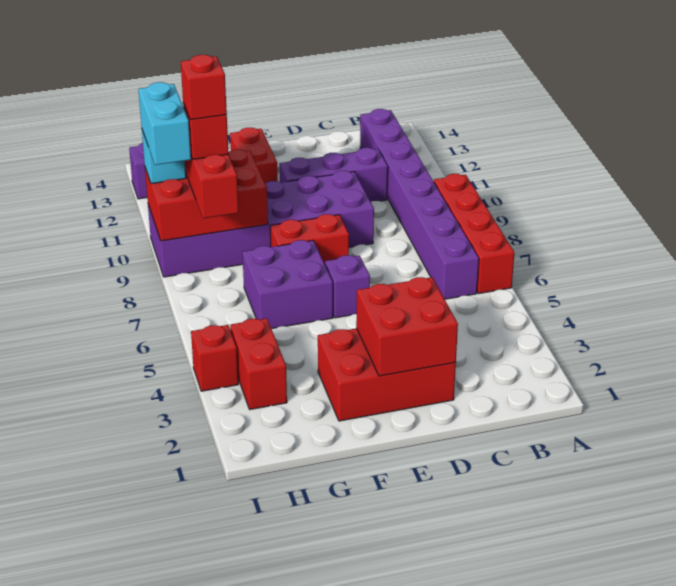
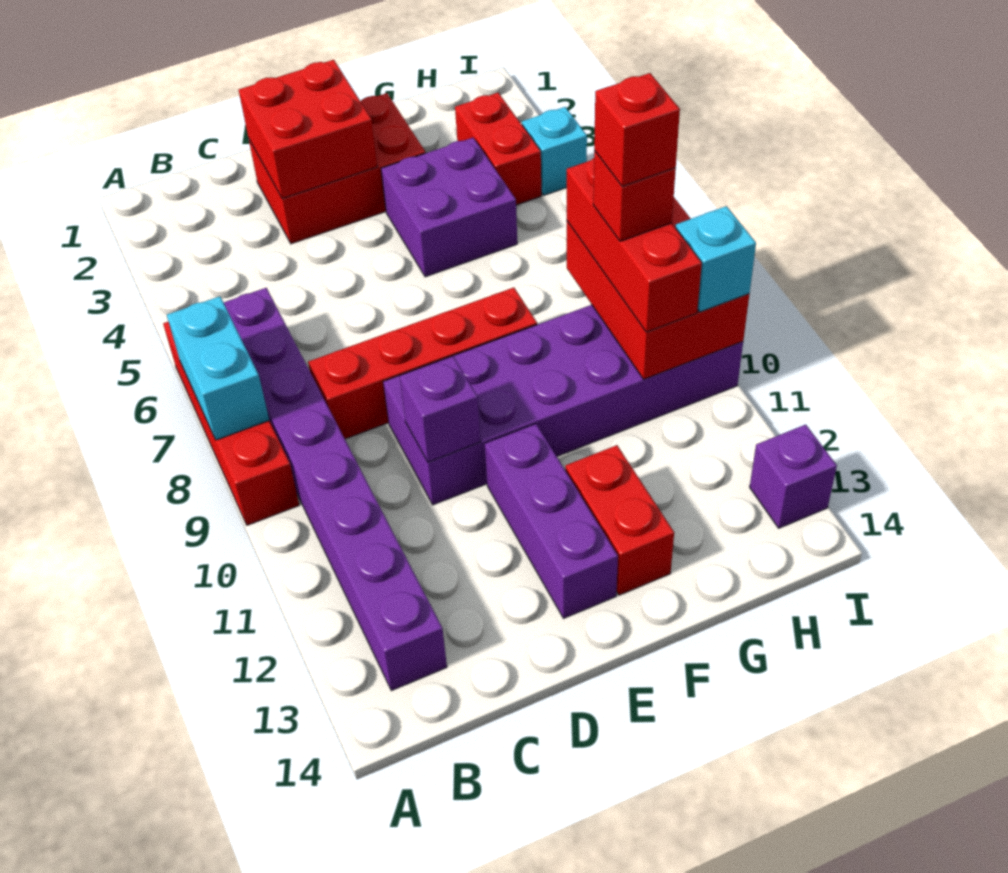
purple brick C11:E11 level 1 -> purple brick E11:E13 level 1
purple brick E6 level 1 -> purple brick D10 level 2
red brick E8:F8 level 1 -> red brick C8:F8 level 1
purple brick F6:G7 level 1 -> purple brick F4:G5 level 1
red brick G9:I10 level 2 -> red brick H8:I10 level 2
red brick I4 level 1 -> cyan brick I4 level 1
cyan brick I9:I10 level 4 -> cyan brick A7:A8 level 2

